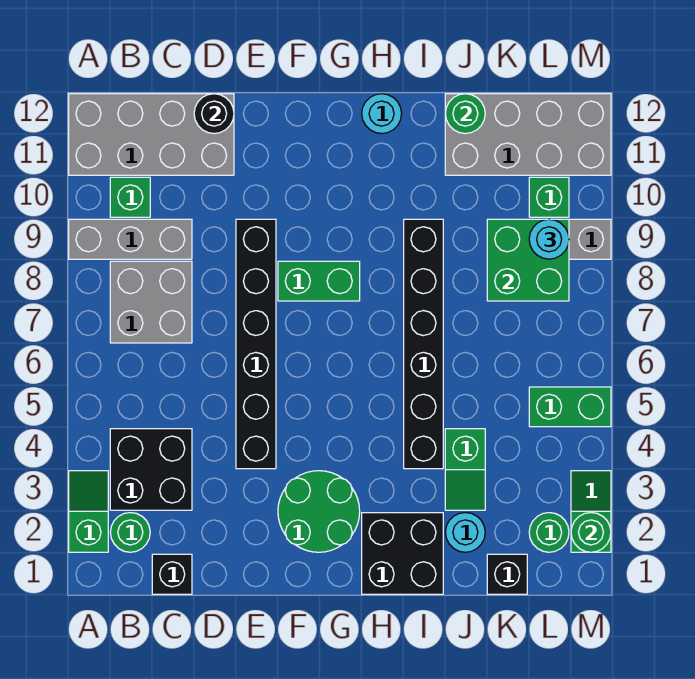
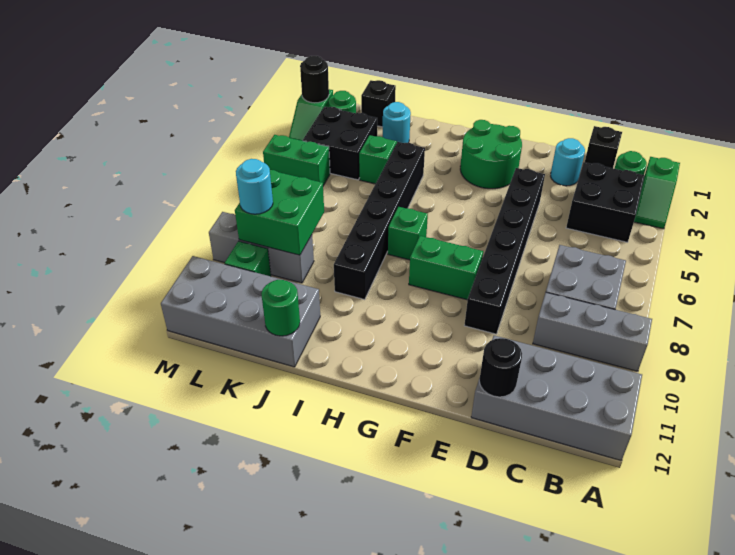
green brick B10 level 1 -> green brick H7 level 1
black brick H1:I2 level 1 -> black brick K3:L4 level 1
cyan round brick H12 level 1 -> cyan round brick D2 level 1
green round brick M2 level 2 -> black round brick M2 level 2

